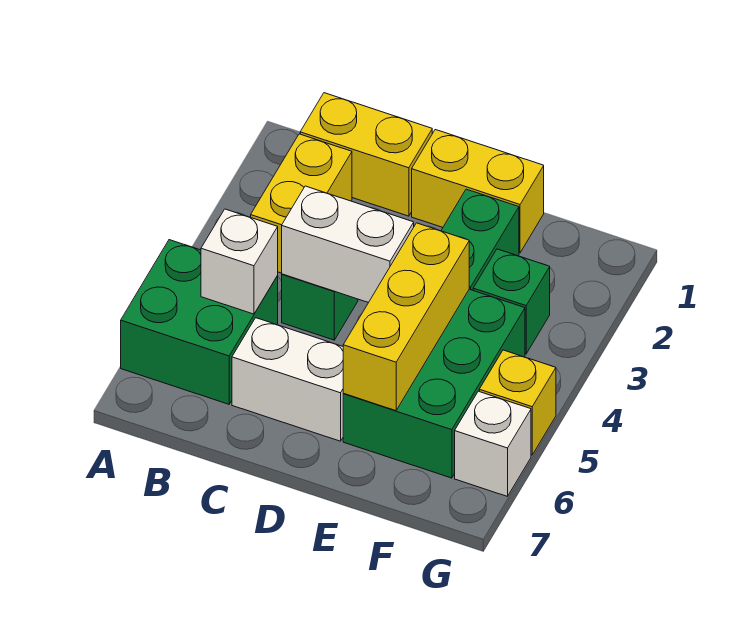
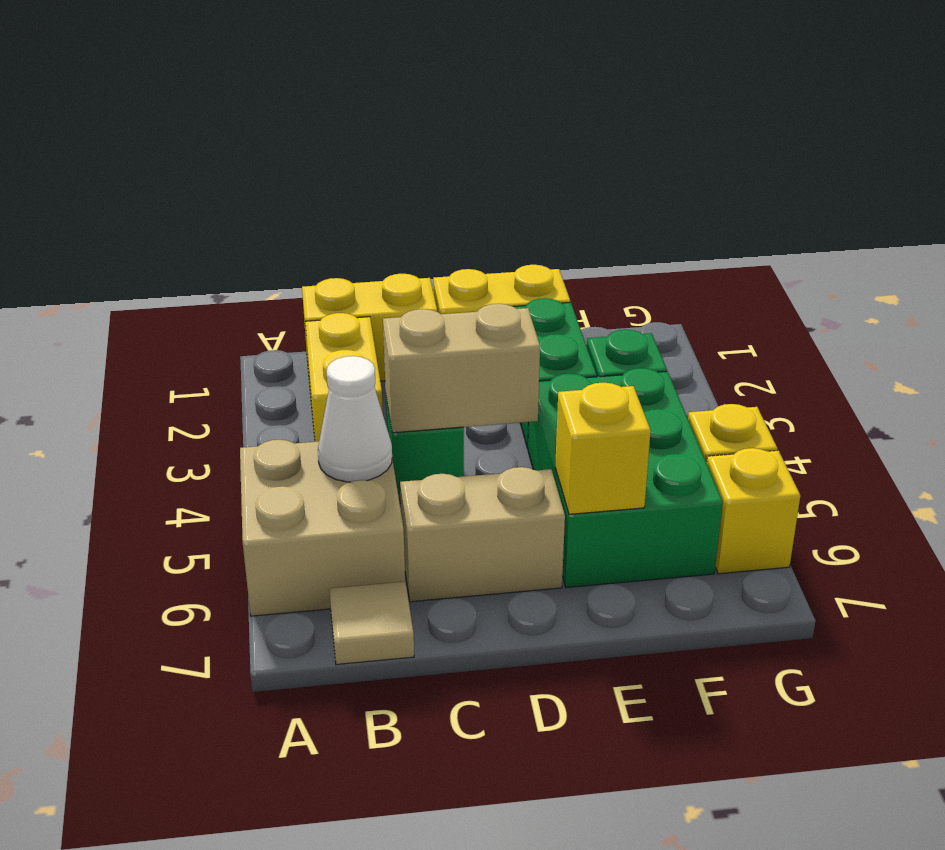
green brick A5:B6 level 1 -> tan brick A5:B6 level 1
white brick B5 level 2 -> white cone B5 level 2
none -> tan tile B7 level 1
white brick C4:D4 level 2 -> tan brick C4:D4 level 2
white brick C6:D6 level 1 -> tan brick C6:D6 level 1
yellow brick E4:E6 level 2 -> yellow brick E6 level 2
white brick G6 level 1 -> yellow brick G6 level 1

